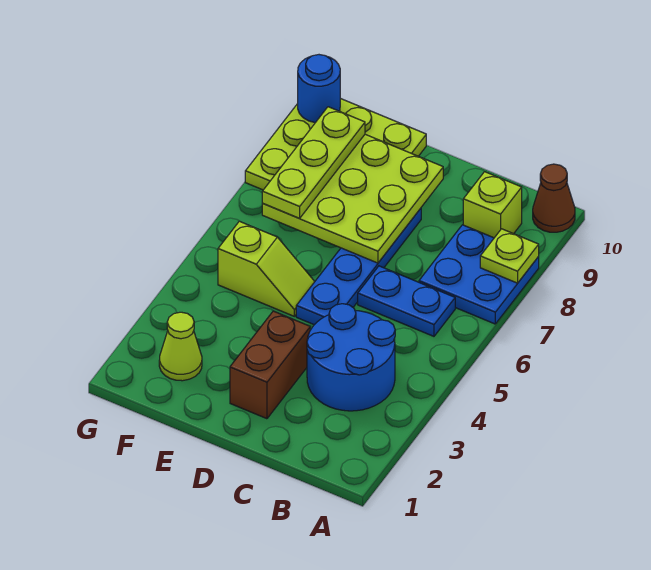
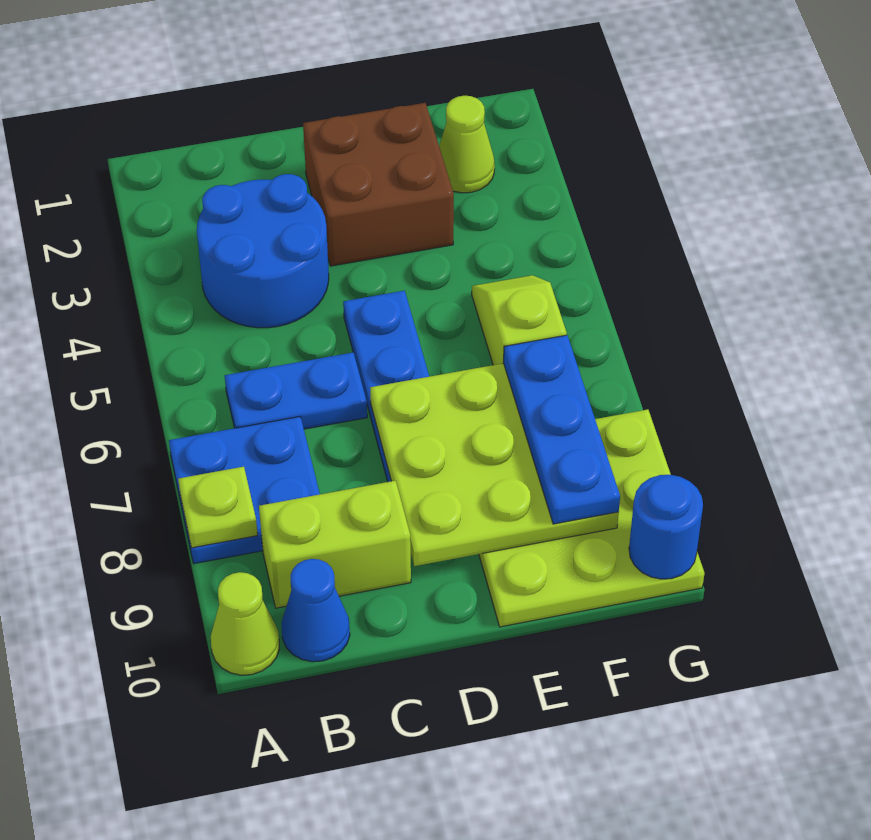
brown cone A10 level 1 -> lime cone A10 level 1
lime brick B9 level 1 -> lime brick B9:C9 level 1
none -> blue cone B10 level 1
brown brick D2:D3 level 1 -> brown brick D2:E3 level 1
lime slope E5:F5 level 1 top F -> lime slope F5:F6 level 1 top 6
lime plate F7:F9 level 3 -> blue plate F7:F9 level 3

